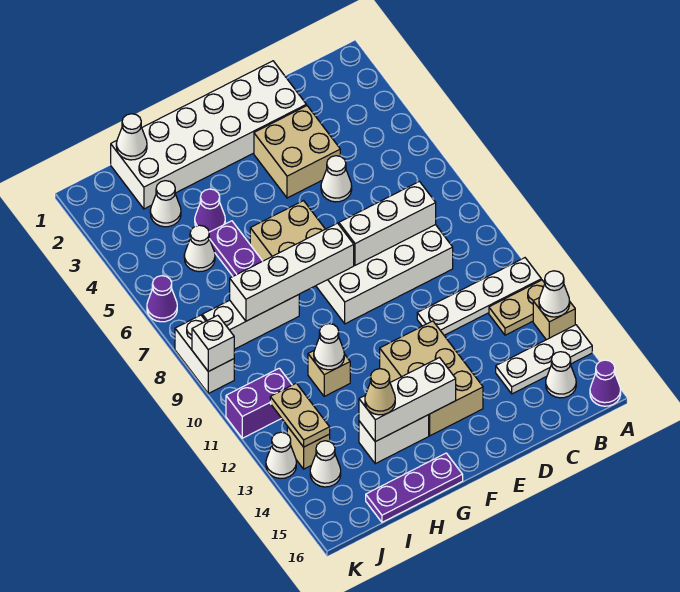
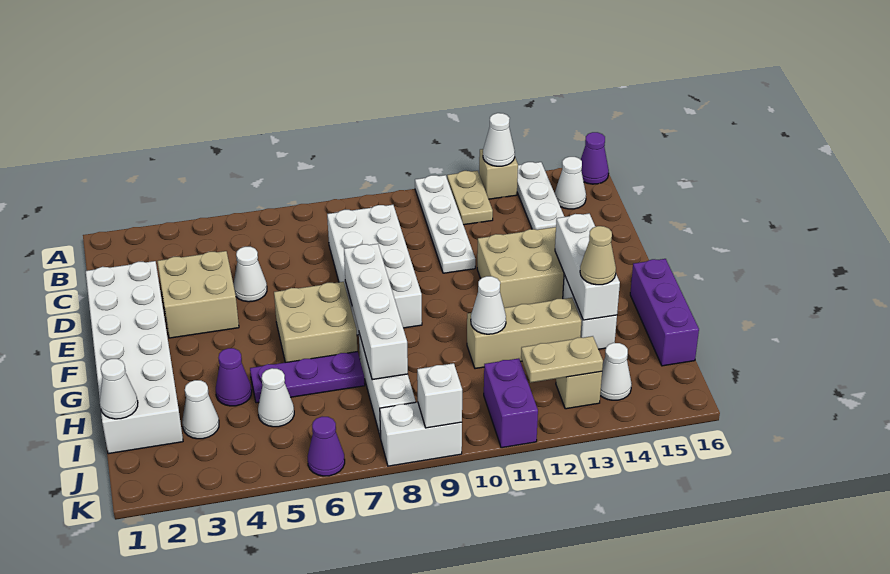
white brick C8:E8 level 2 -> none
purple plate G16:I16 level 1 -> purple brick G16:I16 level 1
tan brick H11 level 1 -> tan brick H11:H13 level 1
white cone K13 level 1 -> none

